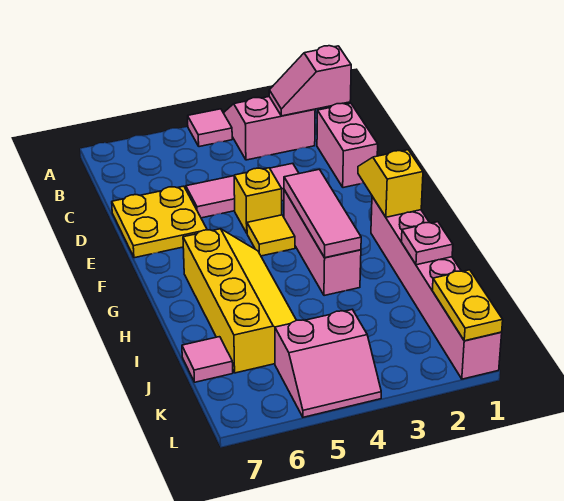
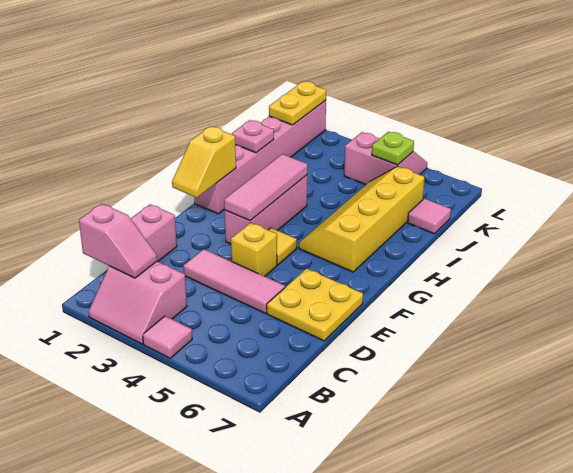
none -> lime plate K5 level 2

